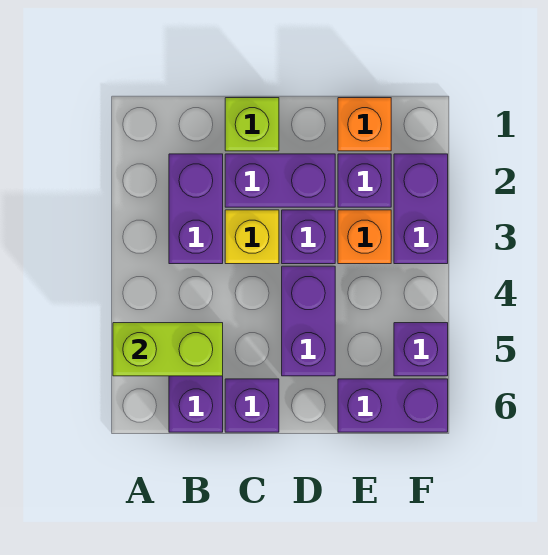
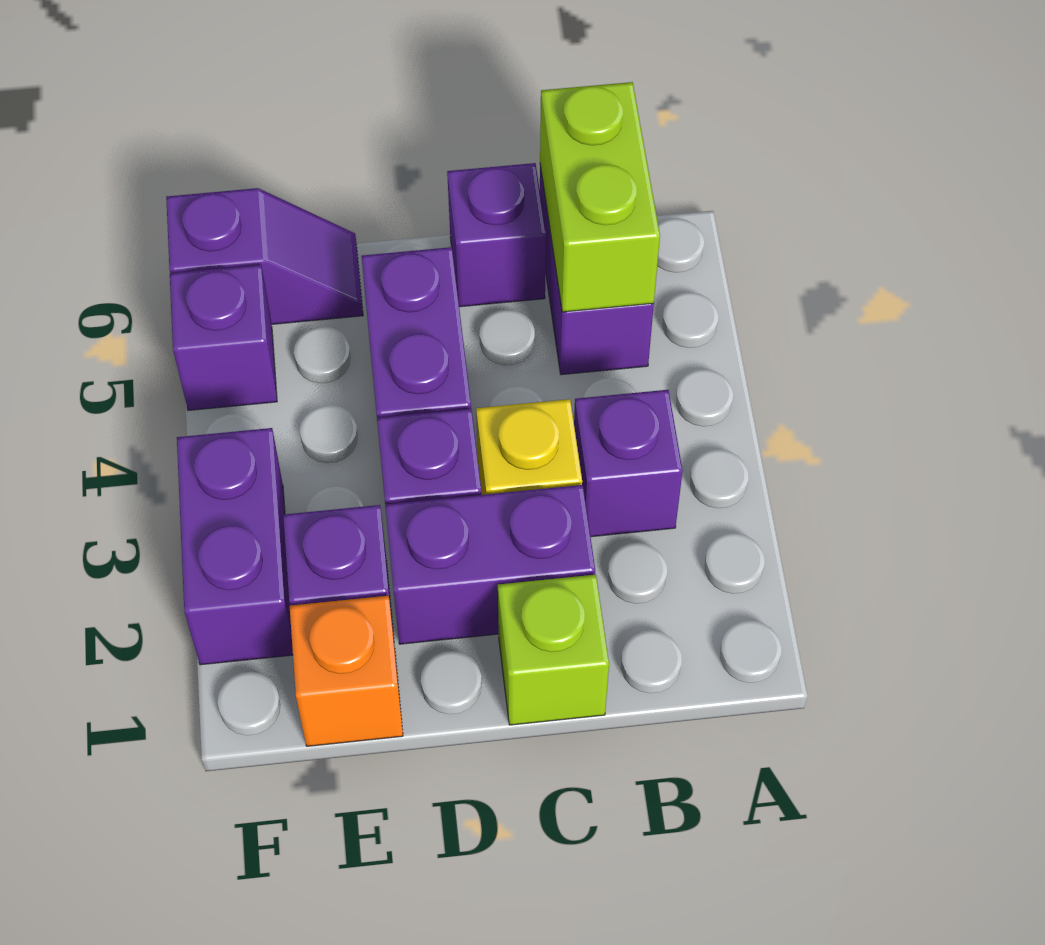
lime brick A5:B5 level 2 -> lime brick B5:B6 level 2
purple brick B2:B3 level 1 -> purple brick B3 level 1
orange brick E3 level 1 -> none
purple brick E6:F6 level 1 -> purple slope E6:F6 level 1 top F

